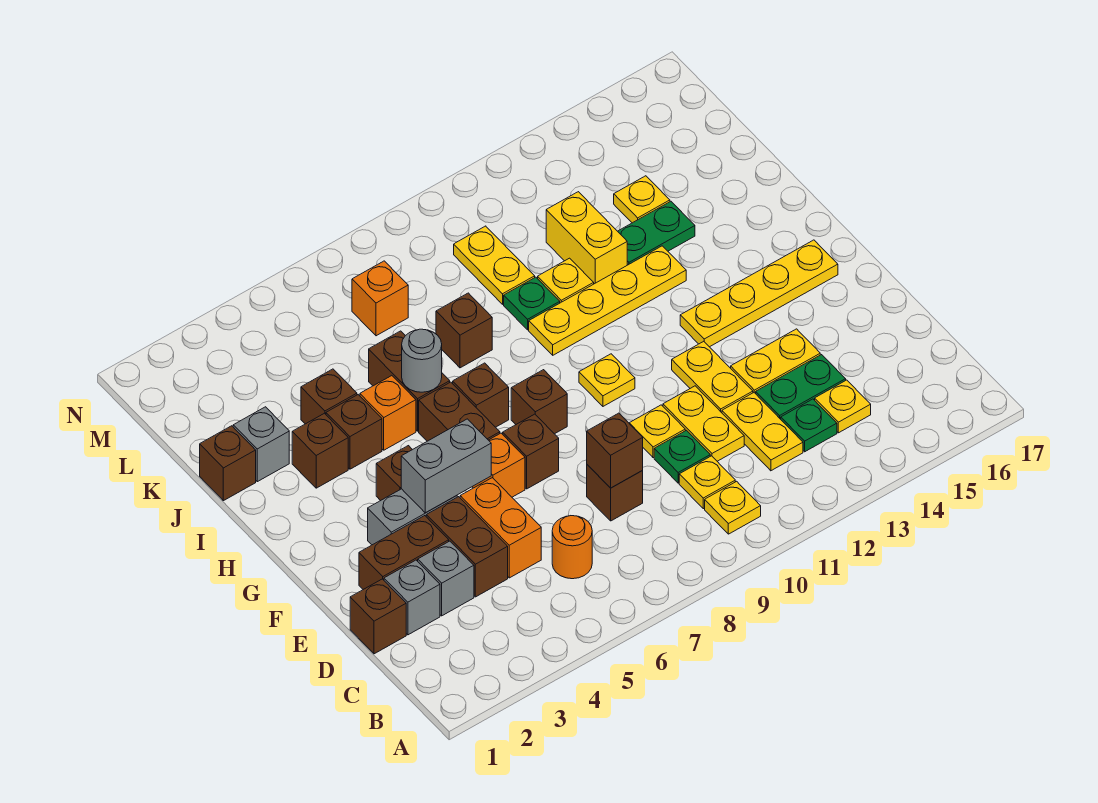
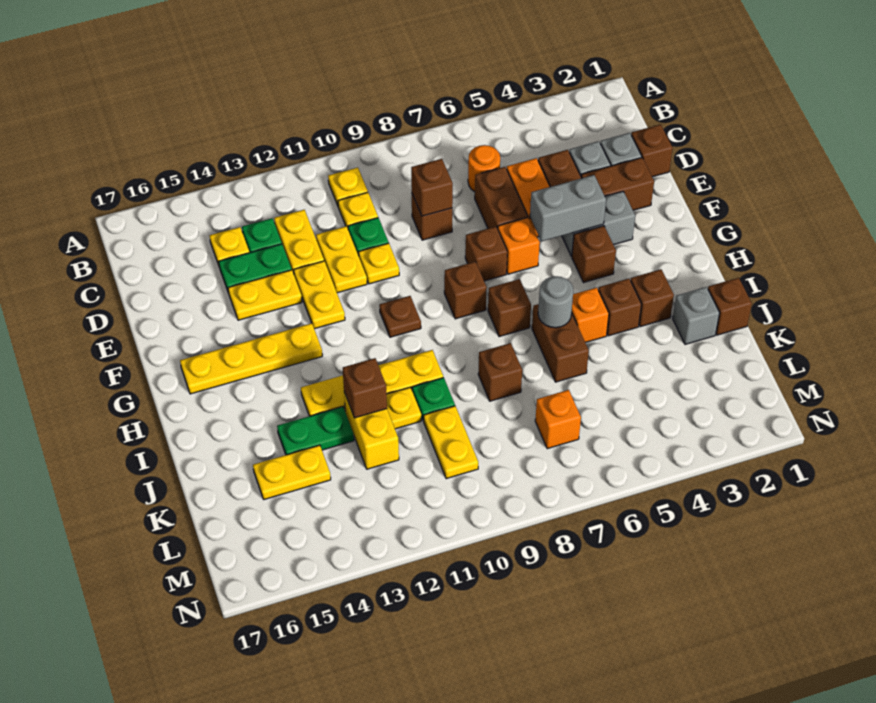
brown brick G6:H6 level 1 -> brown brick D6:E6 level 1
yellow plate G10 level 1 -> brown plate G10 level 1
brown brick J4 level 1 -> brown brick J12 level 2
yellow plate K14 level 1 -> yellow plate K14:K15 level 1

